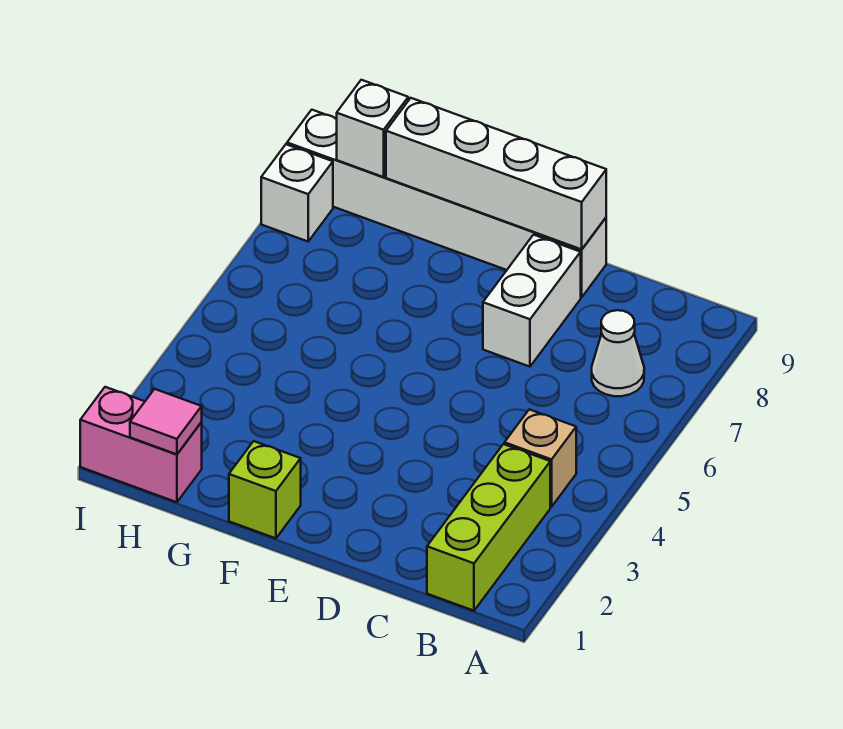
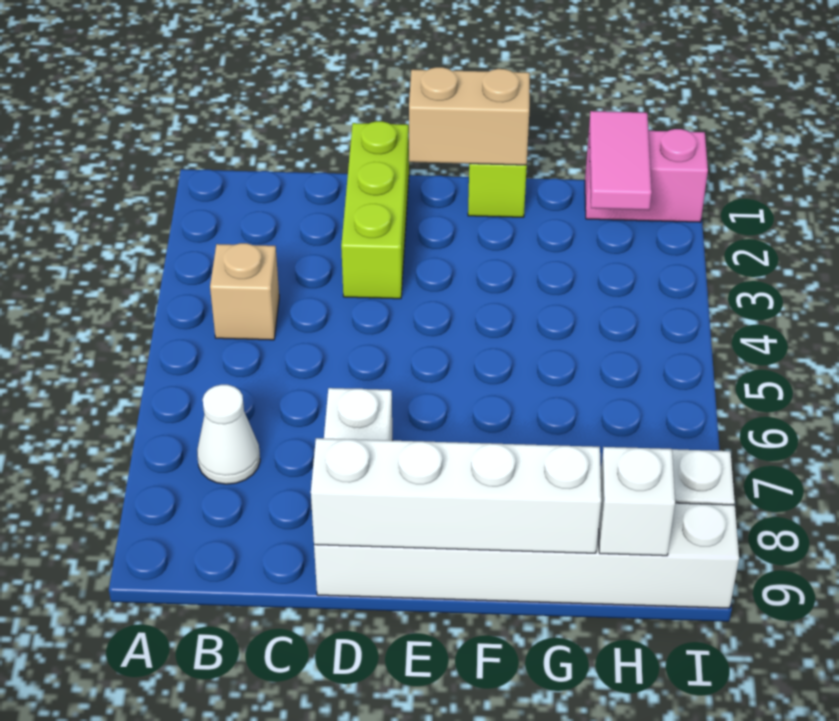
lime brick B1:B3 level 1 -> lime brick D1:D3 level 1
none -> tan brick E1:F1 level 2
pink tile H1 level 2 -> pink tile H1:H2 level 2

